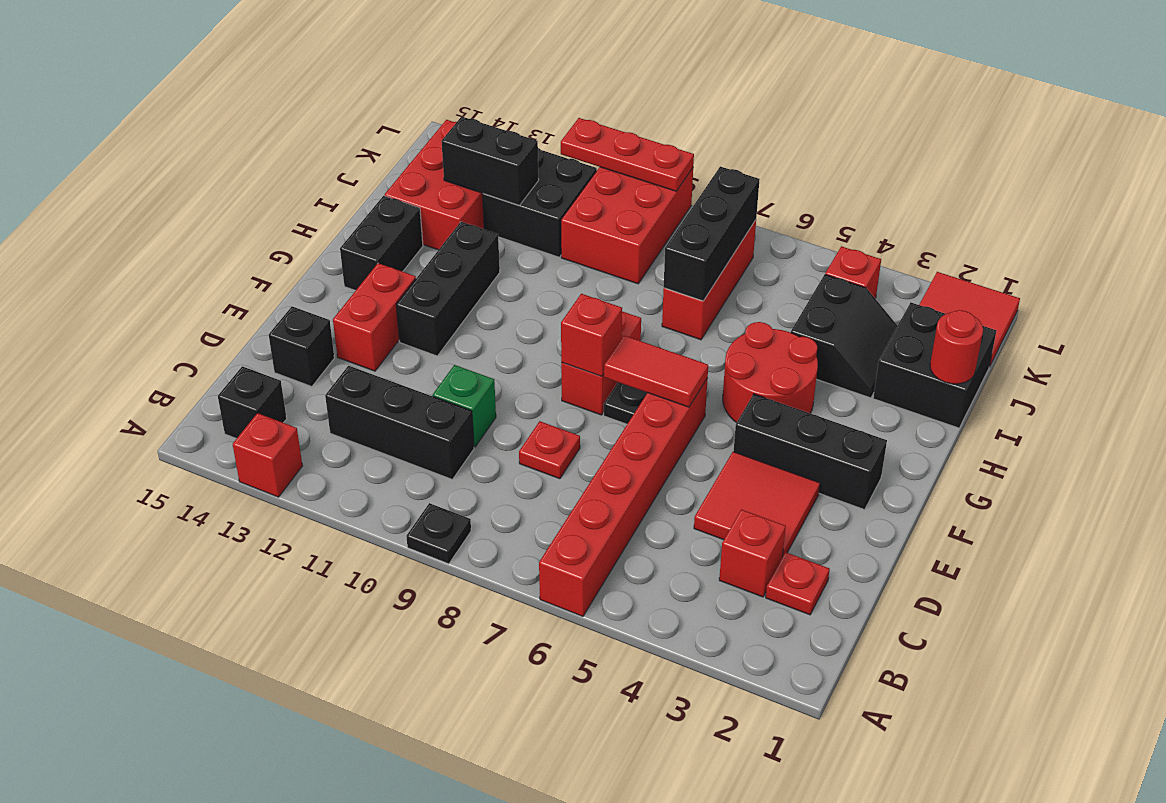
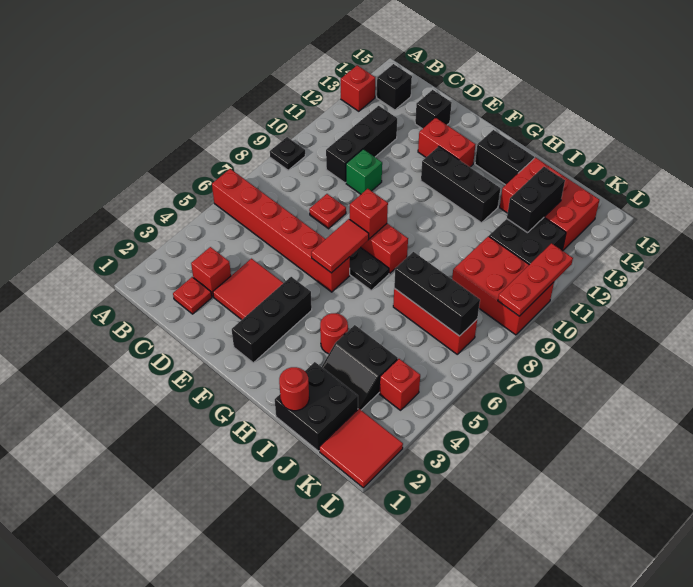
red round brick G4:H5 level 1 -> red round brick H4 level 1

